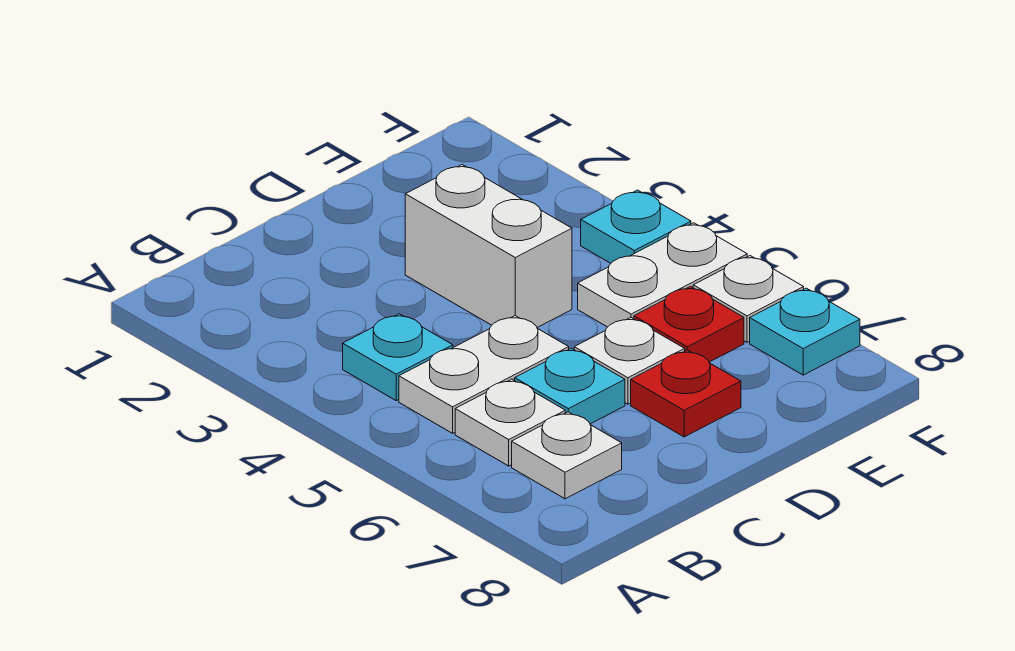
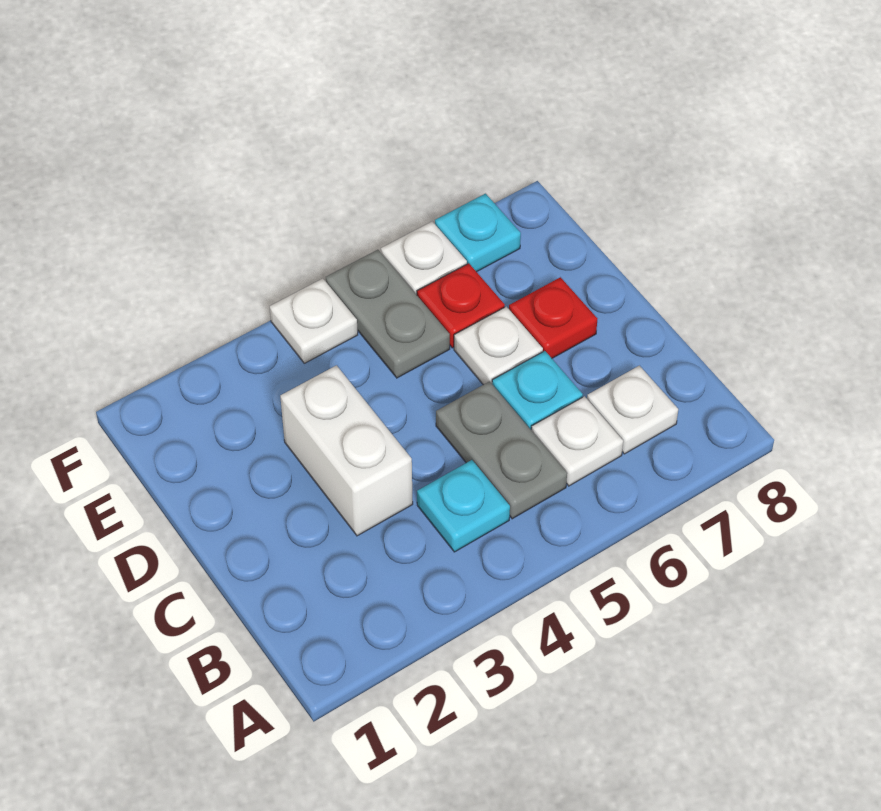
white plate B5:C5 level 1 -> grey plate B5:C5 level 1
white brick D3:D4 level 1 -> white brick C3:D3 level 1
white plate E5:F5 level 1 -> grey plate E5:F5 level 1
cyan plate F4 level 1 -> white plate F4 level 1

